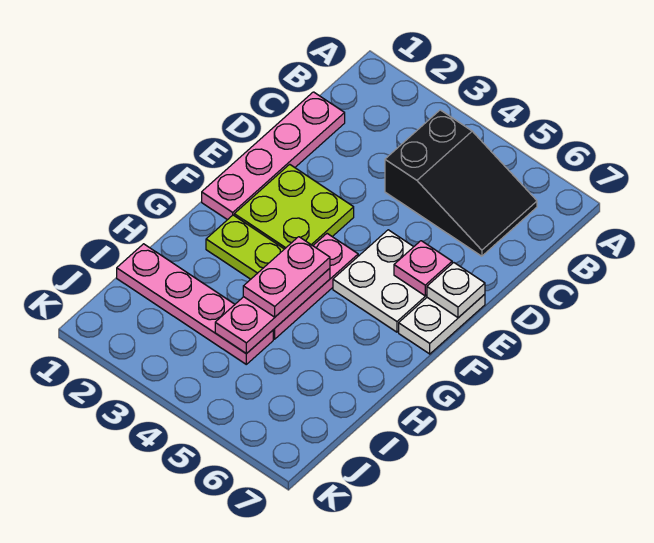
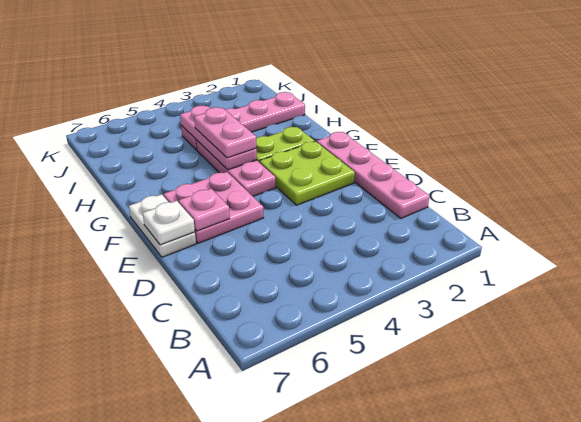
black slope B4:C6 level 1 top 4 -> none
white plate E5:F6 level 1 -> pink plate E5:F6 level 1

